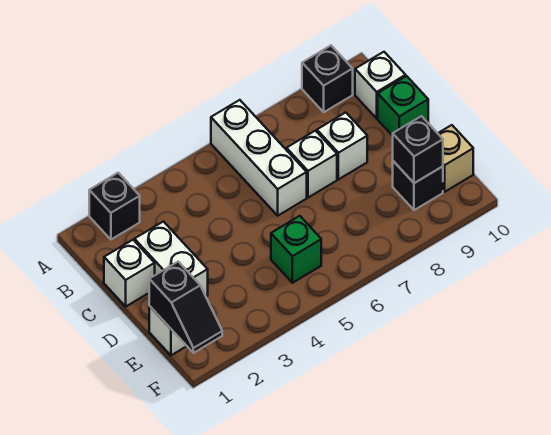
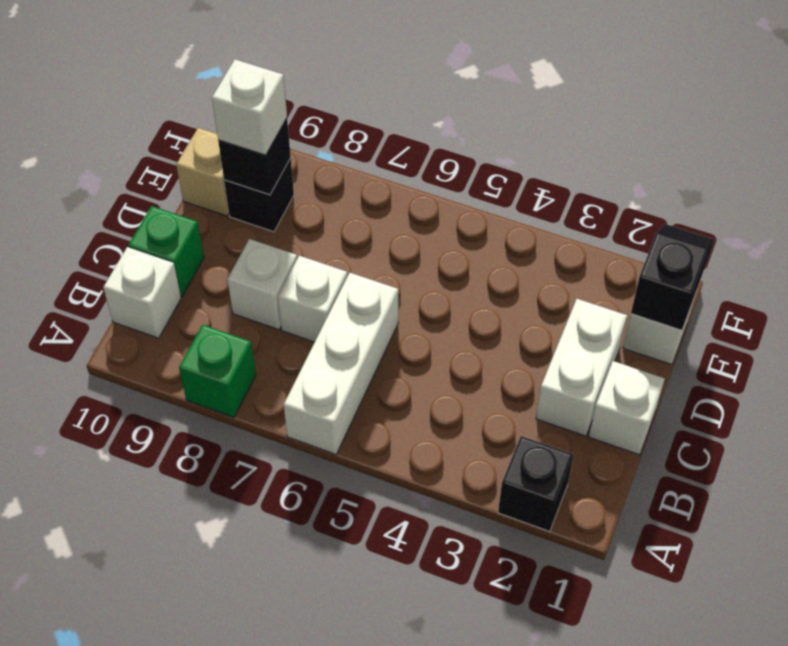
black brick A9 level 1 -> none
green brick E5 level 1 -> green brick A8 level 1
none -> white brick E9 level 3

